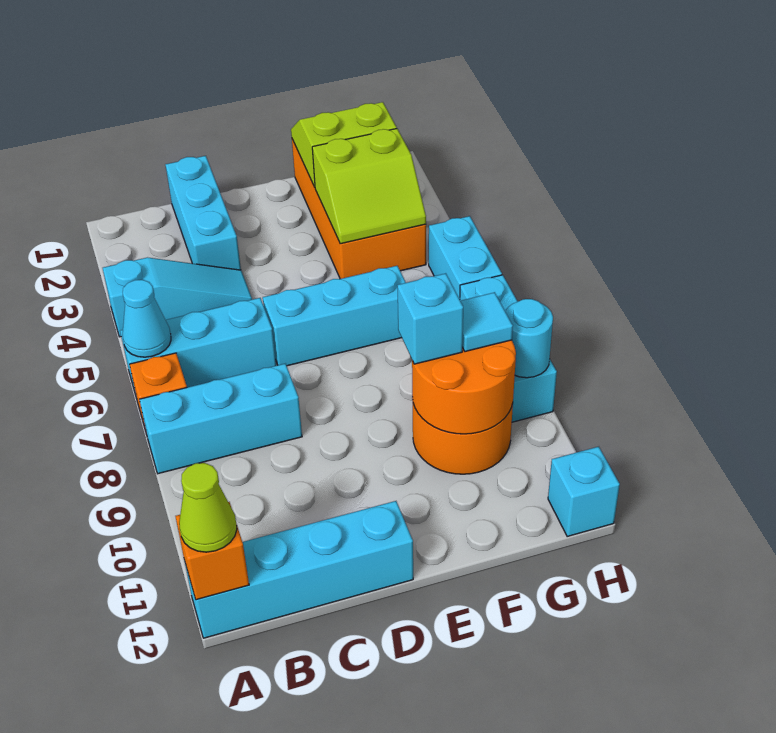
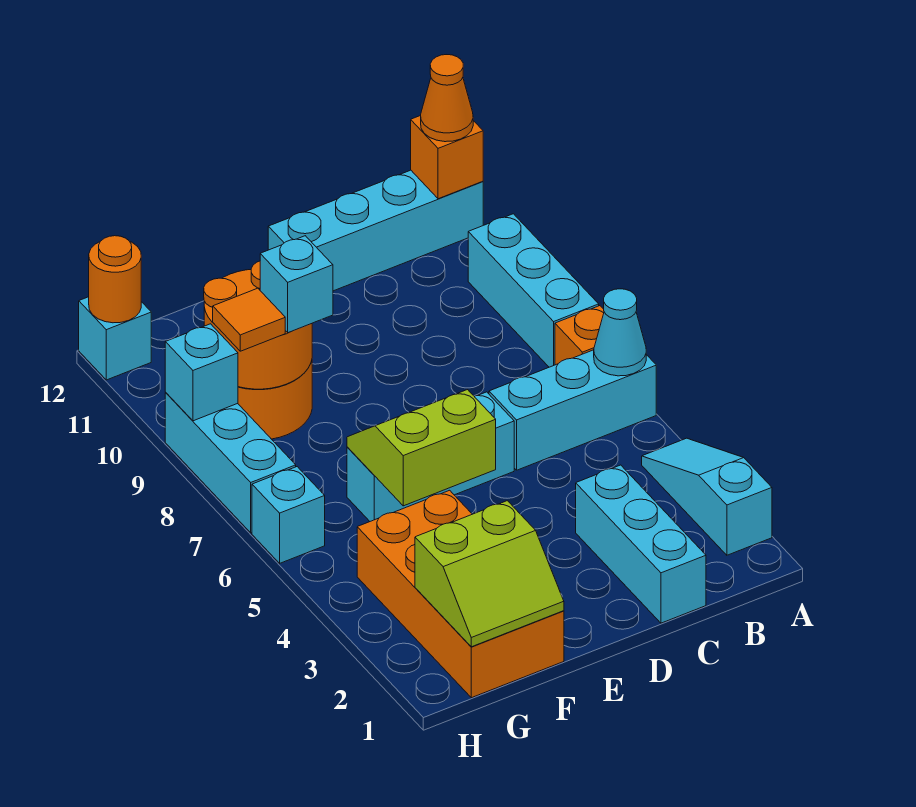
cyan slope A4:C4 level 1 top A -> cyan slope A2:A4 level 1 top 2
cyan brick A8:C8 level 1 -> cyan brick A8:A10 level 1
lime cone A12 level 3 -> orange cone A12 level 3
lime slope F3:G4 level 2 top 3 -> lime slope E5:F6 level 2 top 5
cyan tile G9 level 3 -> orange tile G9 level 3
cyan brick H5:H6 level 1 -> cyan brick H6 level 1
cyan round brick H9 level 2 -> cyan brick H9 level 2
none -> orange round brick H12 level 2

